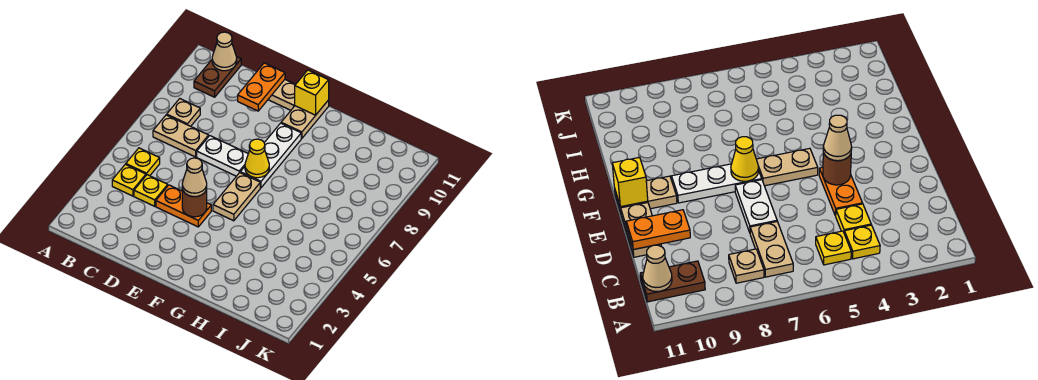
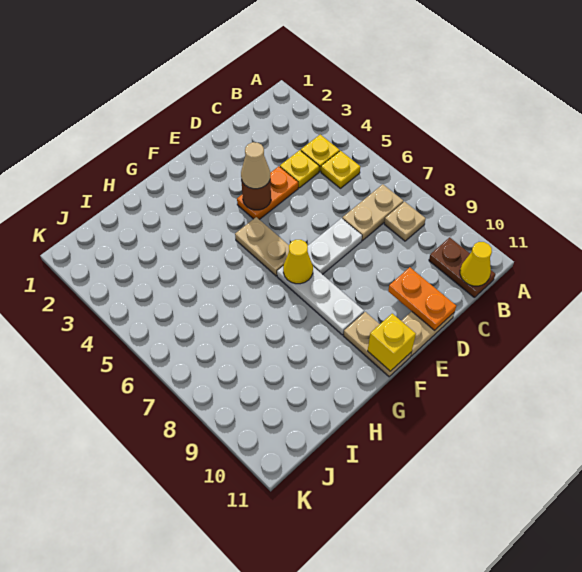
tan cone B11 level 2 -> yellow cone B11 level 2

